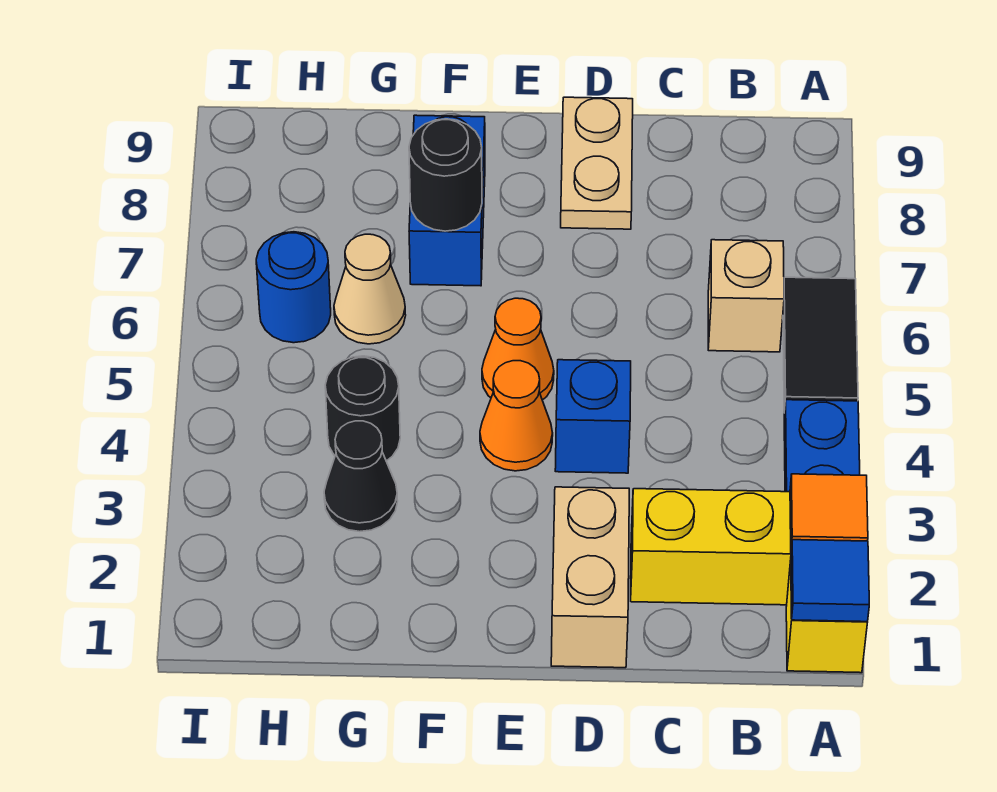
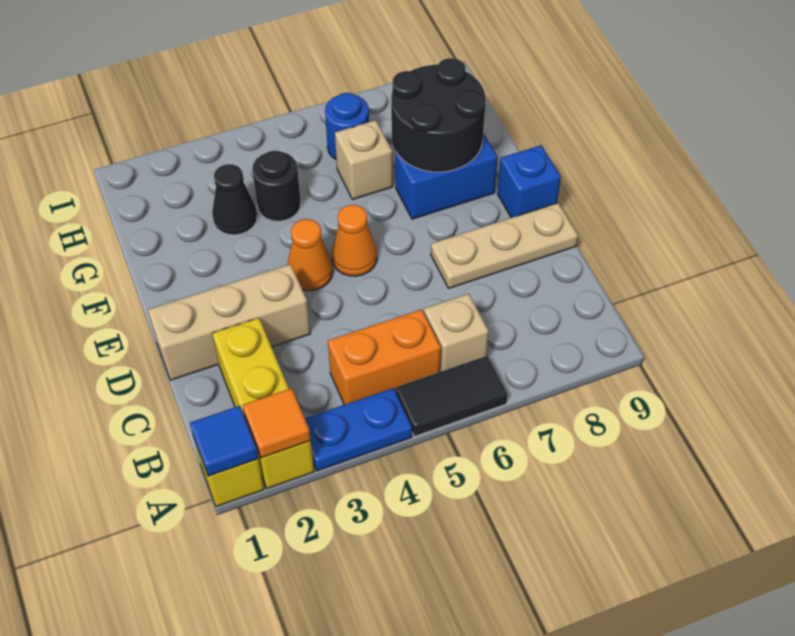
none -> orange brick B4:B5 level 1
tan brick D1:D2 level 1 -> tan brick D1:D3 level 1
blue brick D4 level 1 -> blue brick E9 level 1
tan plate D8:D9 level 1 -> tan plate D7:D9 level 1
black round brick F7 level 2 -> black round brick F7:G8 level 2
tan cone G6 level 1 -> tan brick G6 level 1

